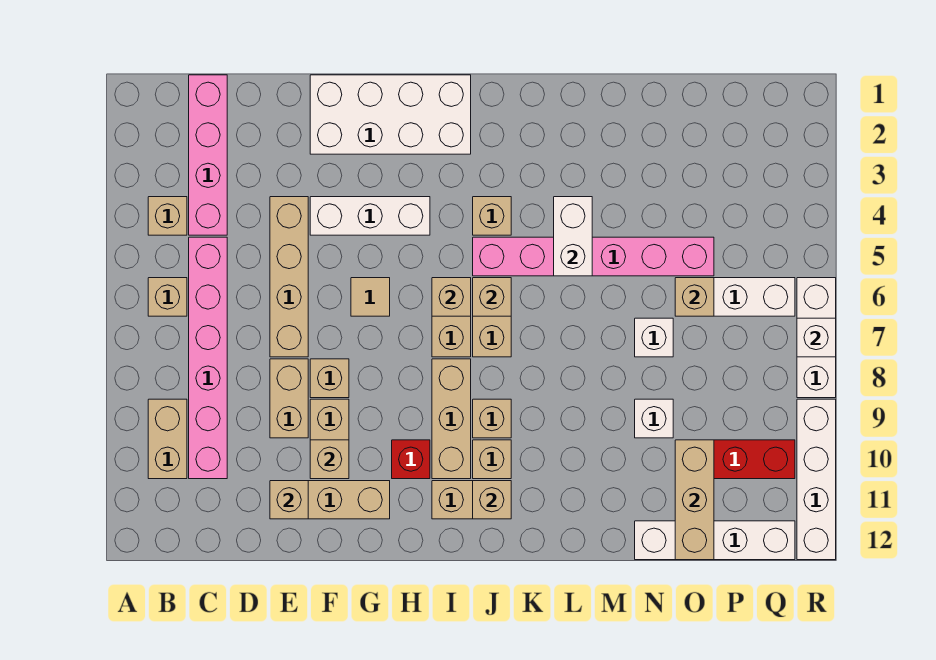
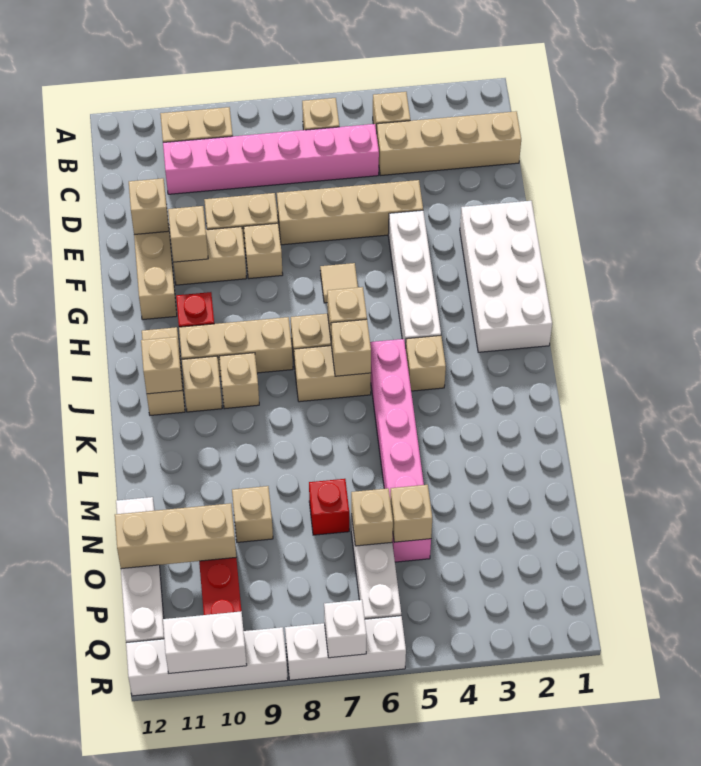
pink brick C1:C4 level 1 -> tan brick C1:C4 level 1
white brick F4:H4 level 1 -> white brick F4:I4 level 1
white brick L4:L5 level 2 -> white brick R10:R11 level 2
white brick N7 level 1 -> red brick N7 level 1
white brick N9 level 1 -> tan brick N9 level 1
none -> tan brick O5 level 2

